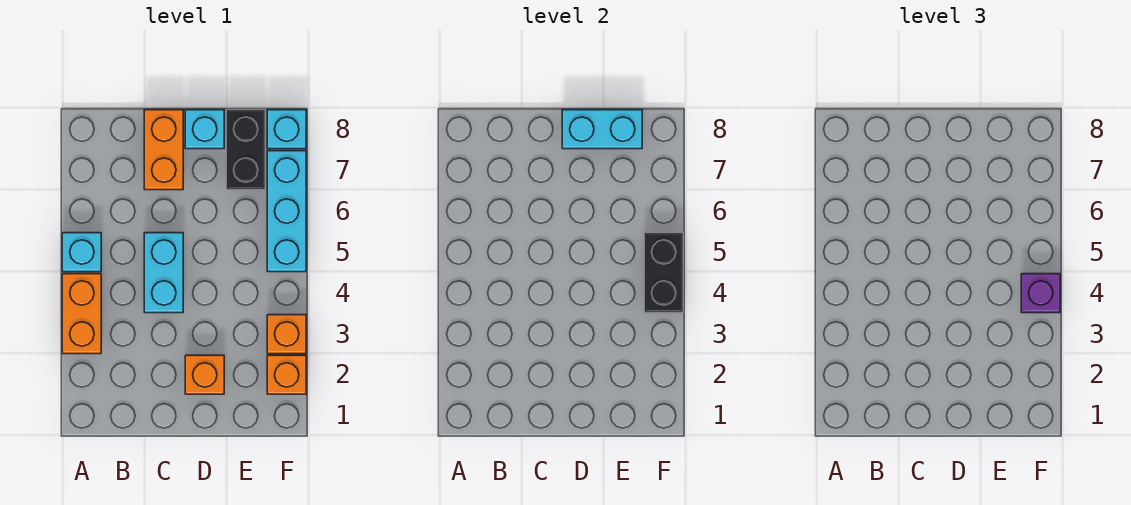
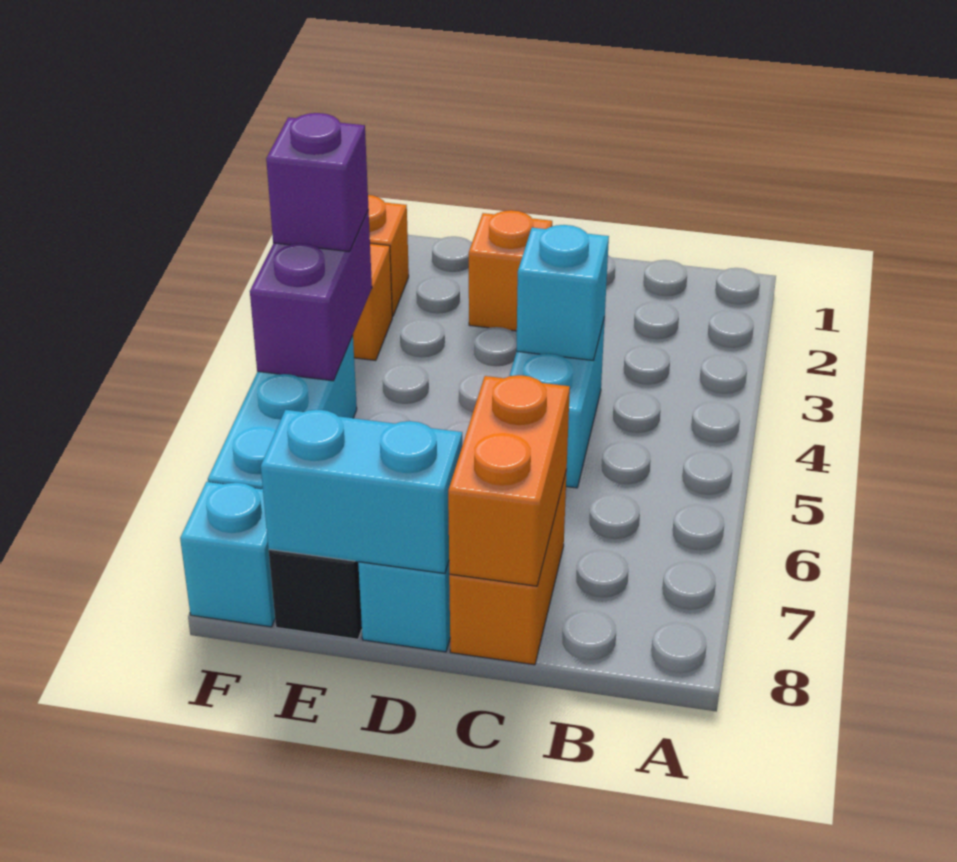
orange brick A3:A4 level 1 -> orange brick C7:C8 level 2
cyan brick A5 level 1 -> cyan brick C4 level 2
black brick F4:F5 level 2 -> purple brick F4:F5 level 2

